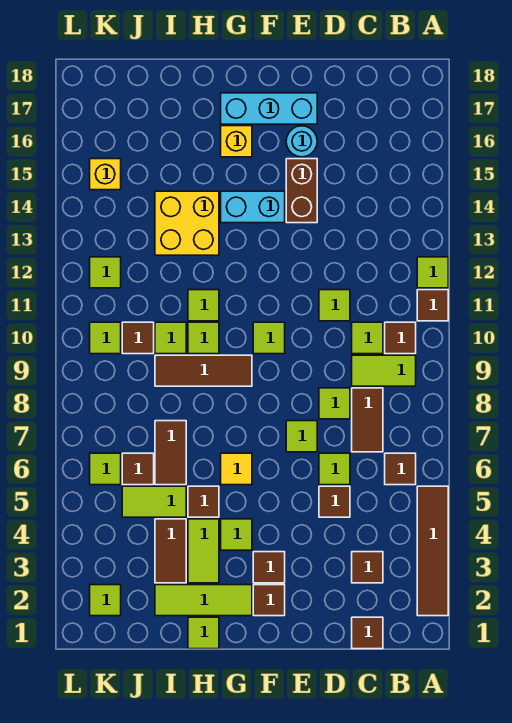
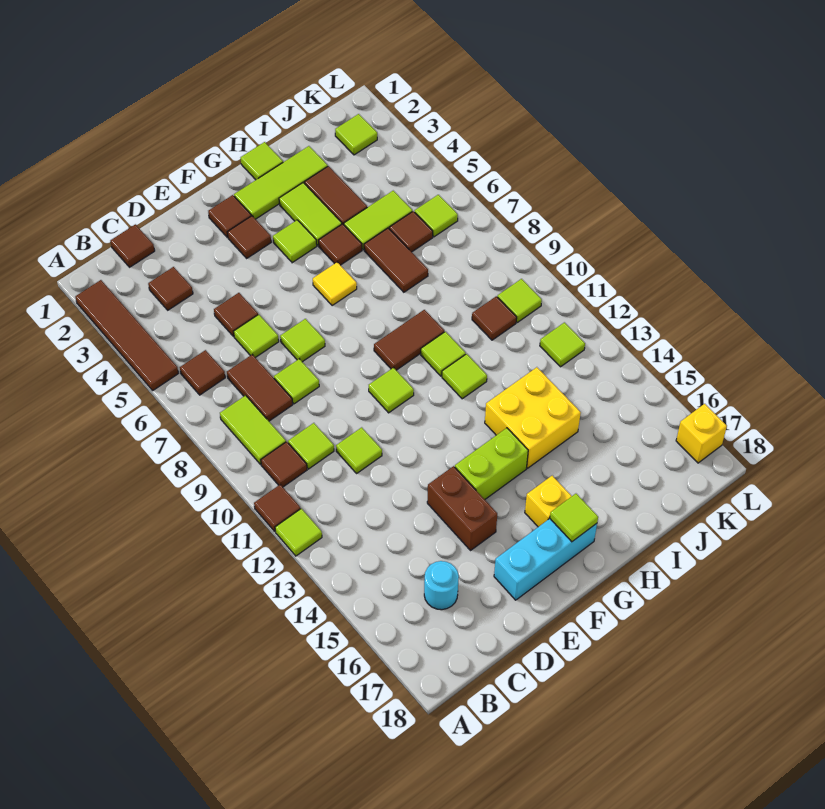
lime tile B9:C9 level 1 -> lime tile B8:B9 level 1
cyan round brick E16 level 1 -> cyan round brick C16 level 1
cyan brick F14:G14 level 1 -> lime brick F14:G14 level 1
brown tile G9:I9 level 1 -> brown tile G9:H9 level 1
lime tile I10 level 1 -> lime tile G17 level 2
yellow brick K15 level 1 -> yellow brick L17 level 1

